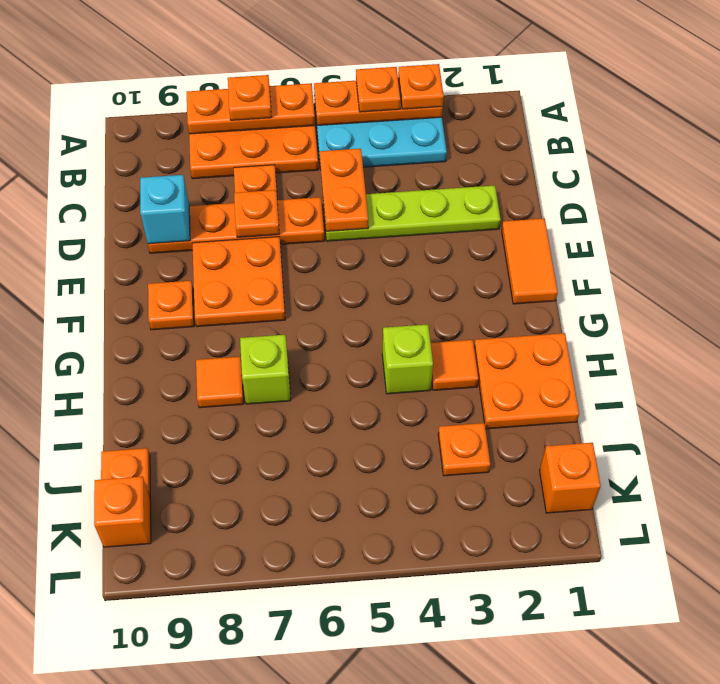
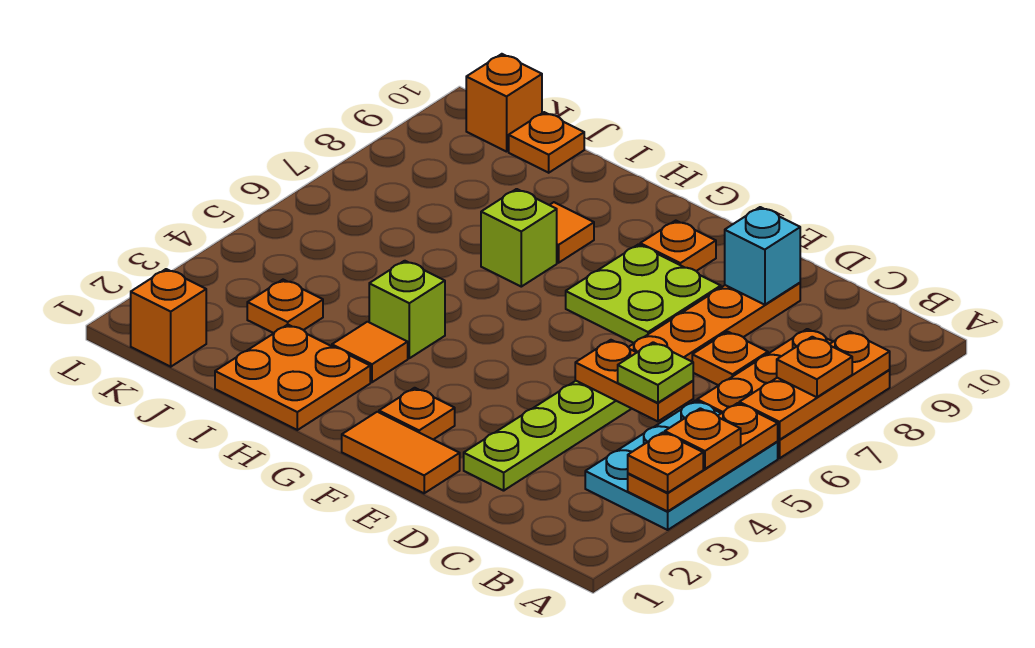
none -> lime plate C5 level 3
orange plate D7 level 2 -> orange plate F2 level 1
orange plate E7:F8 level 1 -> lime plate E7:F8 level 1

